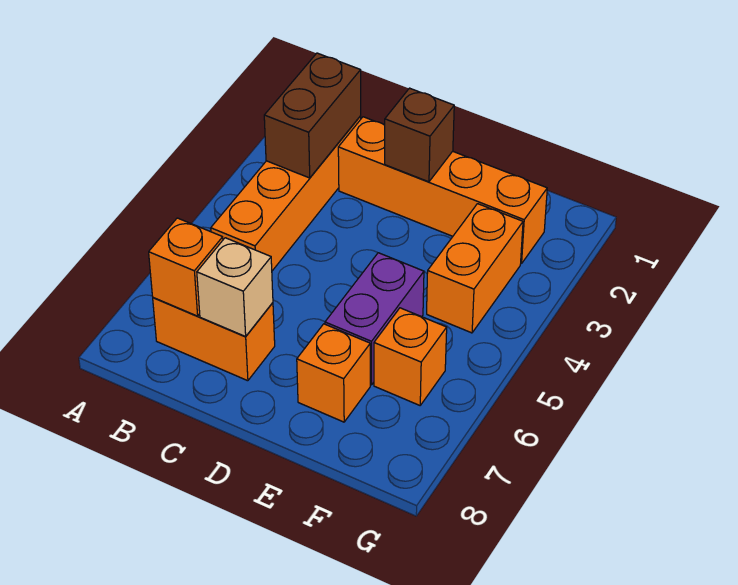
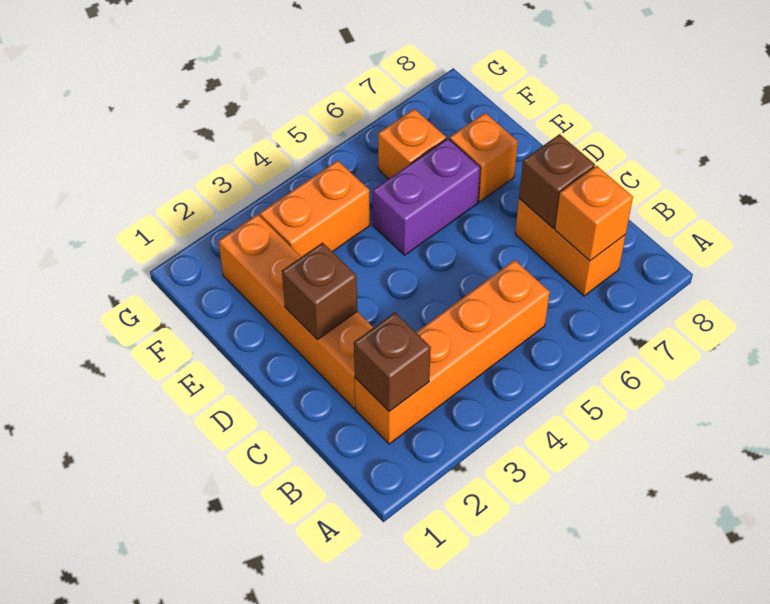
brown brick B2:B3 level 2 -> brown brick B2 level 2
tan brick C7 level 2 -> brown brick C7 level 2

